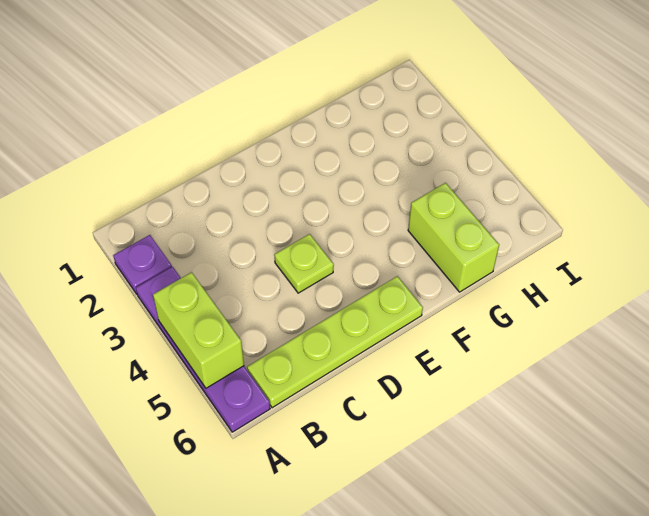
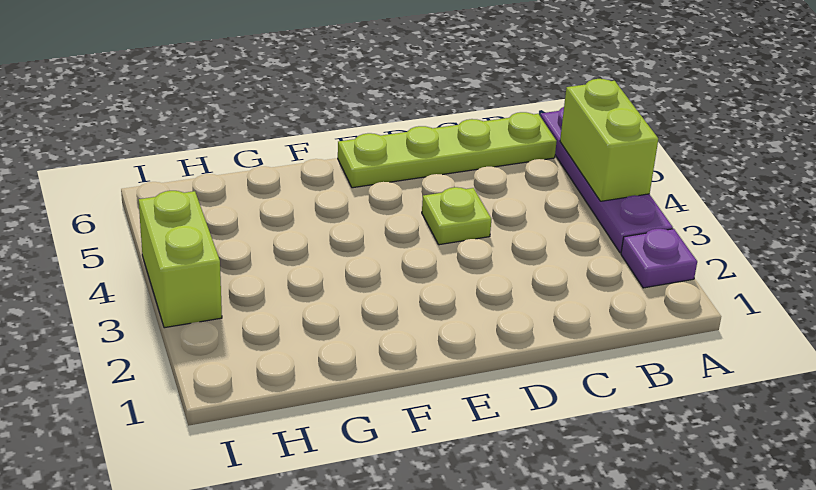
lime brick G5:G6 level 1 -> lime brick I3:I4 level 1

